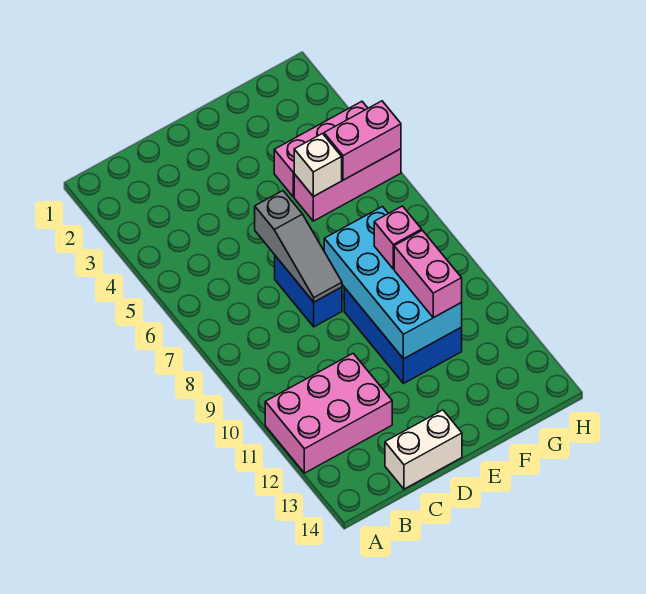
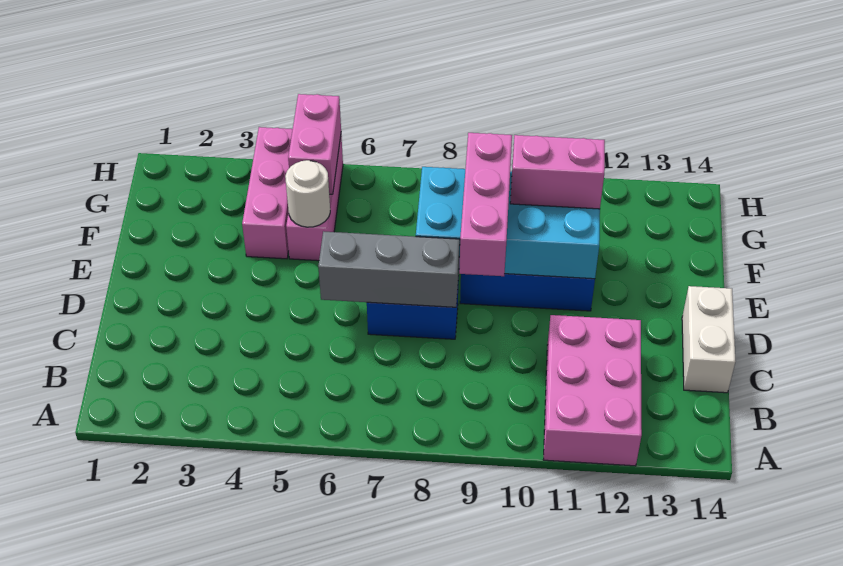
grey slope D6:D8 level 2 top 6 -> grey brick D6:D8 level 2
white brick F5 level 2 -> white round brick F5 level 2
pink brick F9 level 3 -> pink brick D9:F9 level 3

